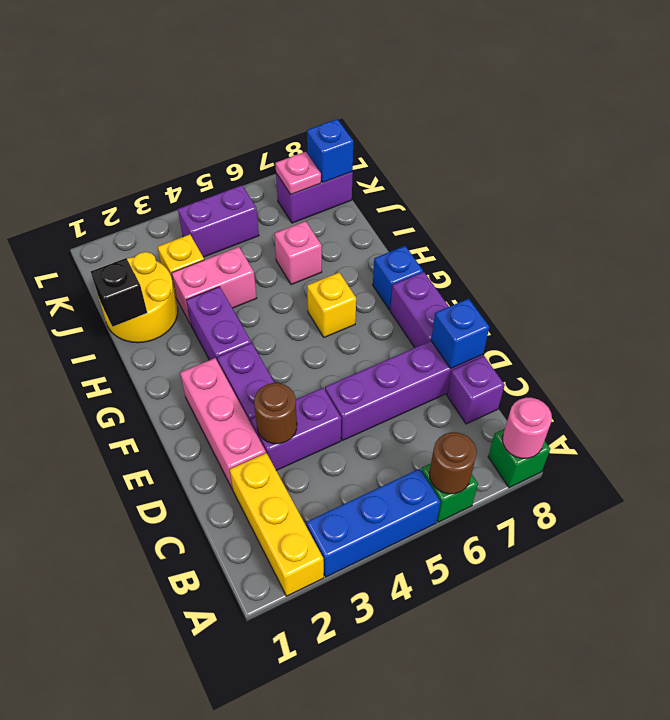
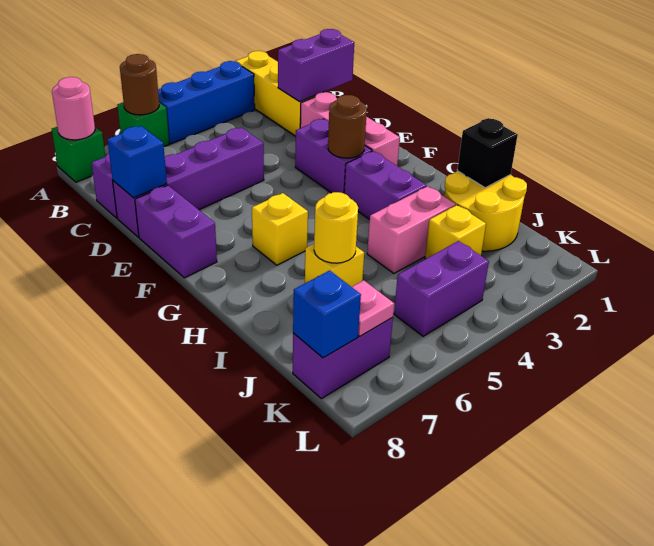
purple brick D3:D4 level 1 -> purple brick C1:C2 level 2
brown round brick D3 level 2 -> brown round brick F3 level 2
blue brick G8 level 1 -> none
pink brick I6 level 1 -> yellow brick I6 level 1
none -> yellow round brick I6 level 2

